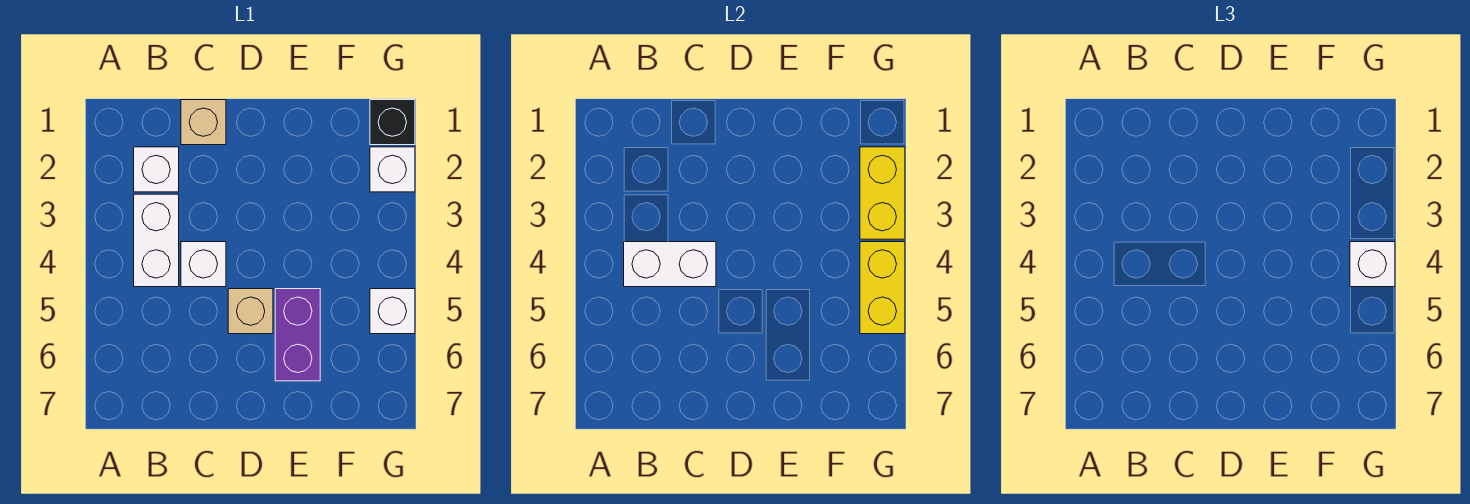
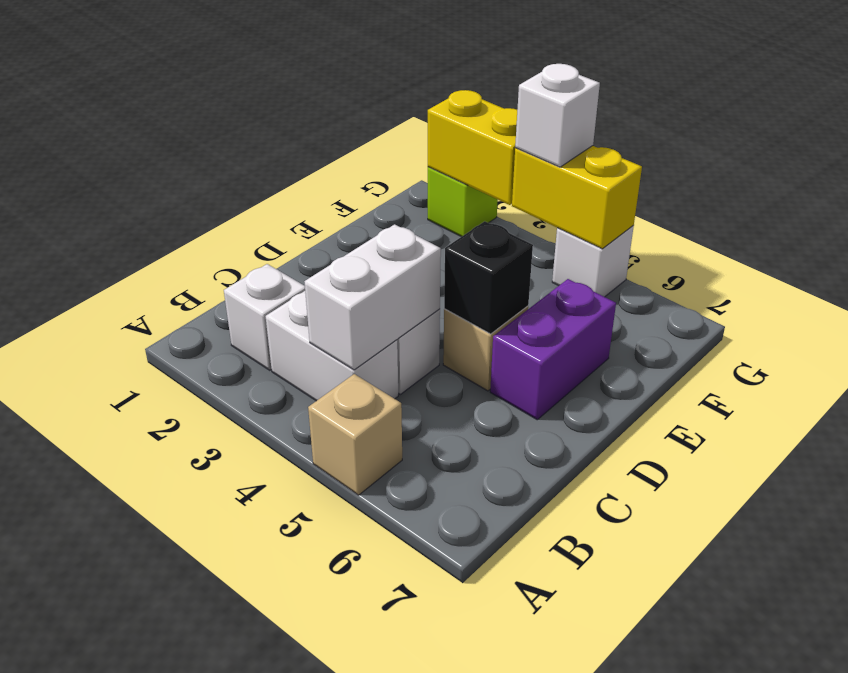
tan brick C1 level 1 -> tan brick A5 level 1
purple brick E5:E6 level 1 -> purple brick D6:E6 level 1
black brick G1 level 1 -> black brick D5 level 2
white brick G2 level 1 -> lime brick G2 level 1

